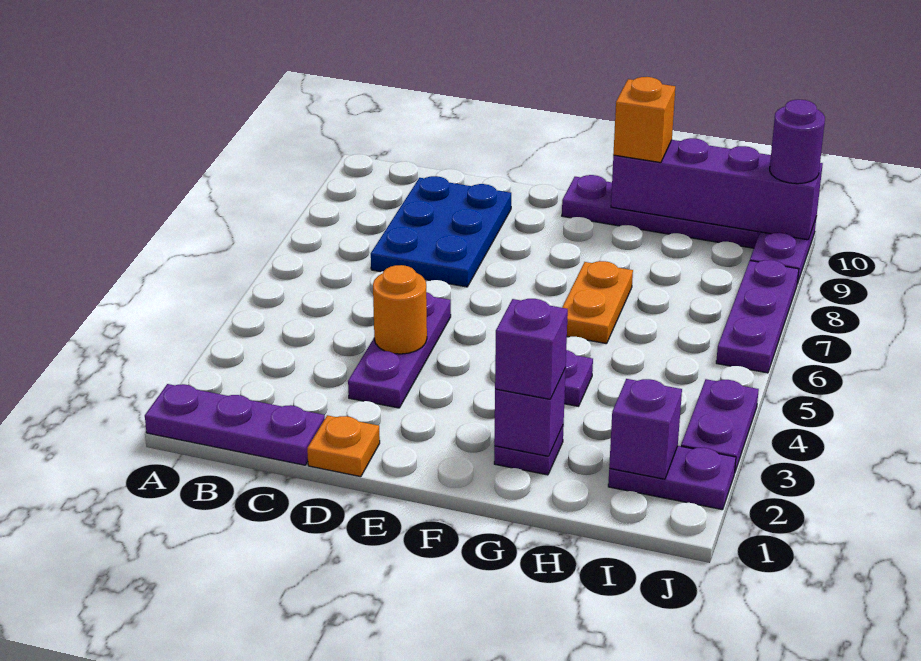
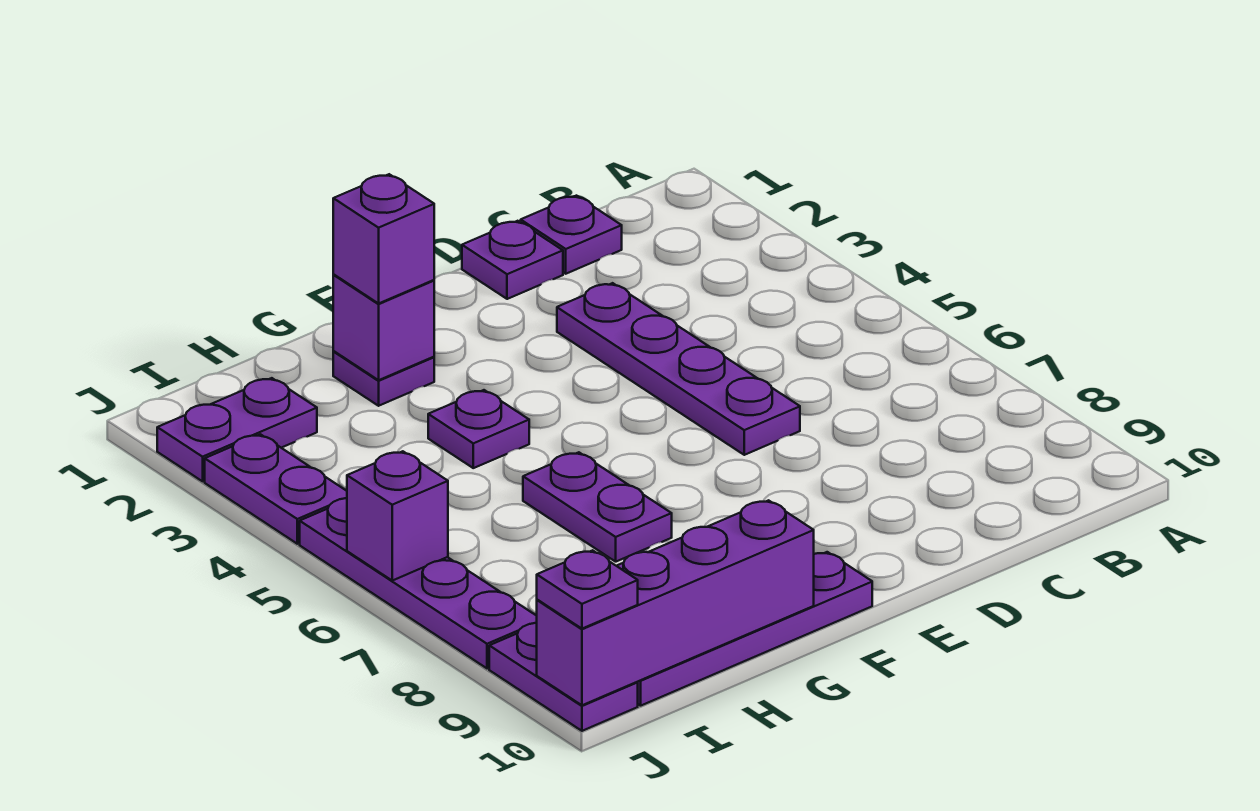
purple plate A1:C1 level 1 -> purple plate C1 level 1
blue plate C7:D9 level 1 -> none
orange plate D1 level 1 -> purple plate D1 level 1
purple plate D3:D5 level 1 -> purple plate D3:D6 level 1
orange round brick D4 level 2 -> none
orange plate G6:G7 level 1 -> purple plate G6:G7 level 1
orange brick G10 level 3 -> none
purple brick I2 level 2 -> purple brick J6 level 2
purple plate J6:J8 level 1 -> purple plate J5:J8 level 1
purple round brick J10 level 3 -> purple plate J10 level 3

